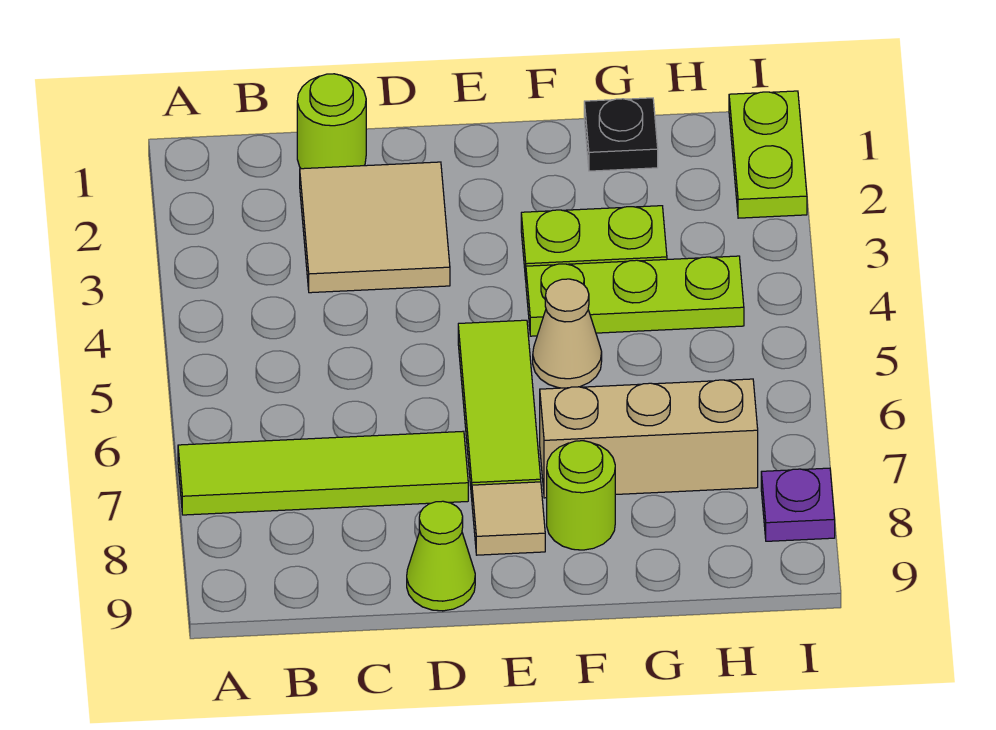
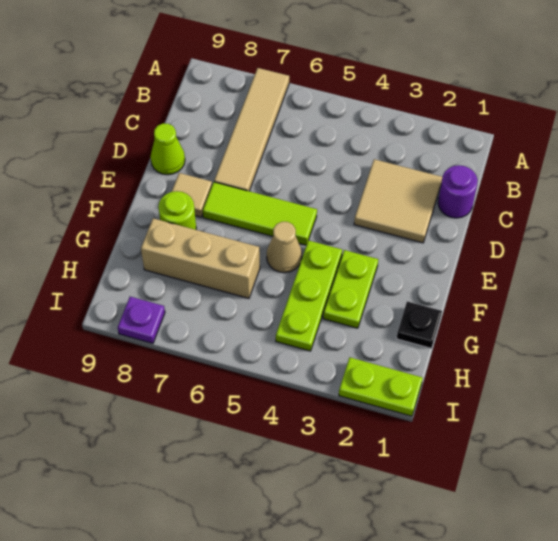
lime tile A7:D7 level 1 -> tan tile A7:D7 level 1
lime round brick C1 level 1 -> purple round brick C1 level 1
tan brick F7:H7 level 1 -> tan brick G6:G8 level 1

